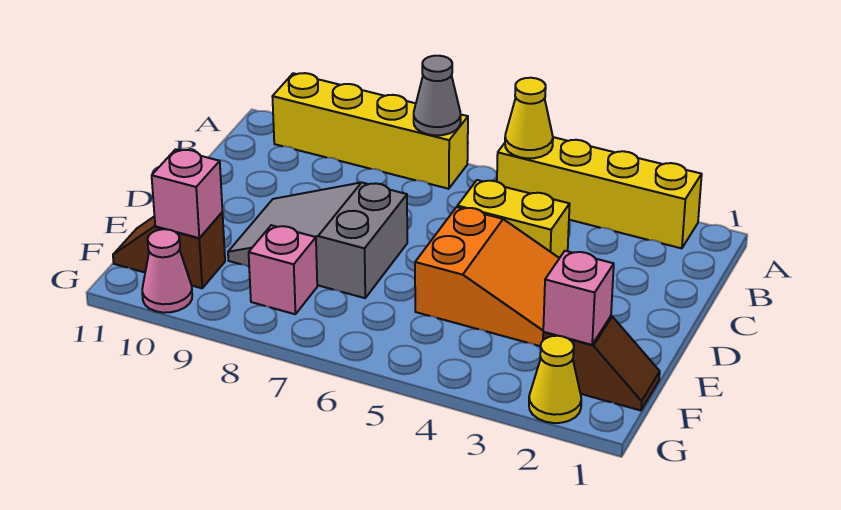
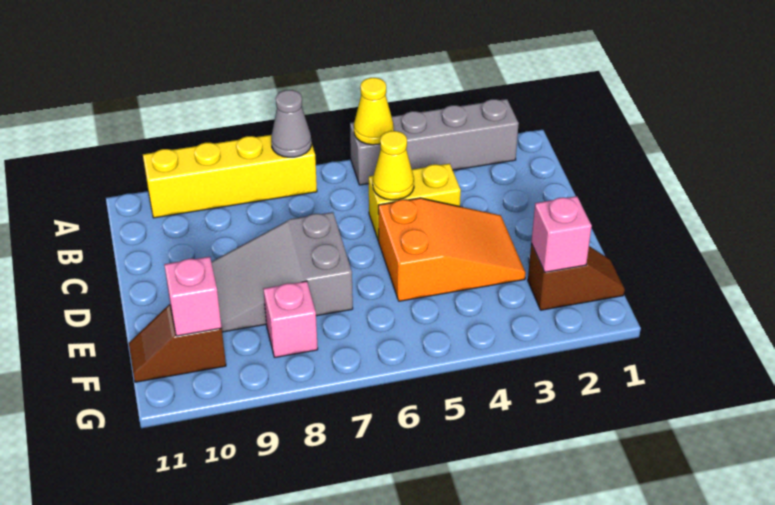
yellow brick A2:A5 level 1 -> grey brick A2:A5 level 1
yellow cone G2 level 1 -> yellow cone C5 level 2
pink cone G10 level 1 -> none

